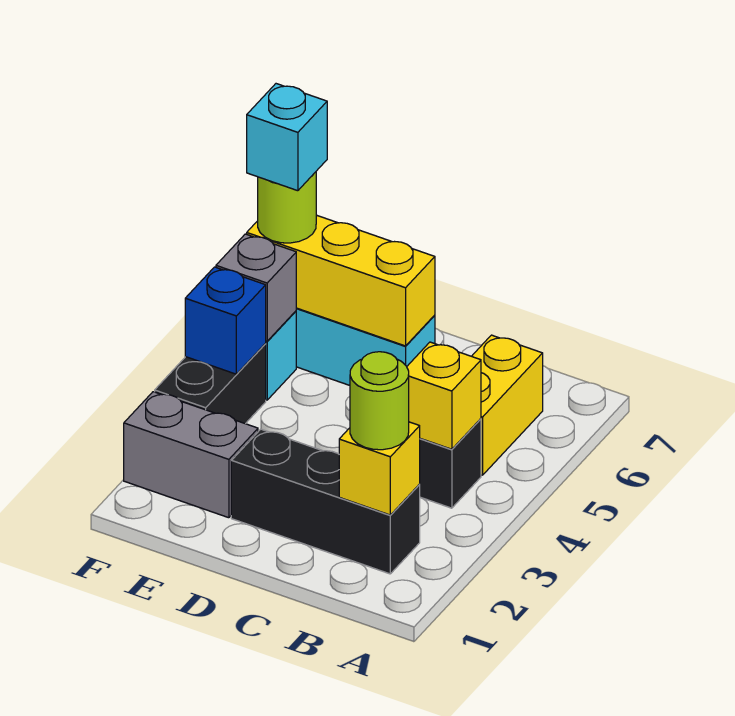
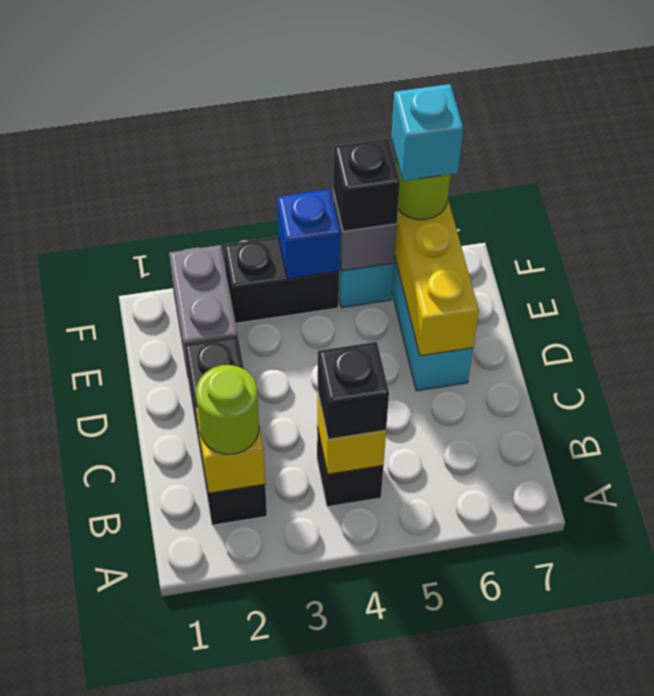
none -> black brick B4 level 3
yellow brick B5:B6 level 1 -> none
none -> black brick F5 level 3

